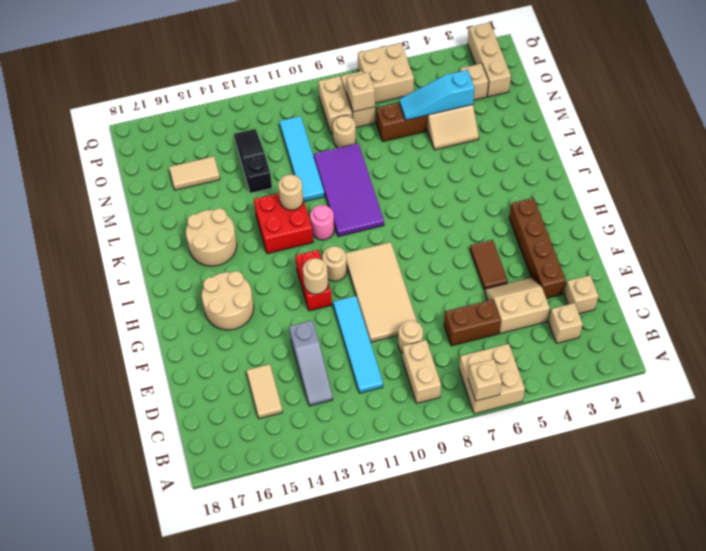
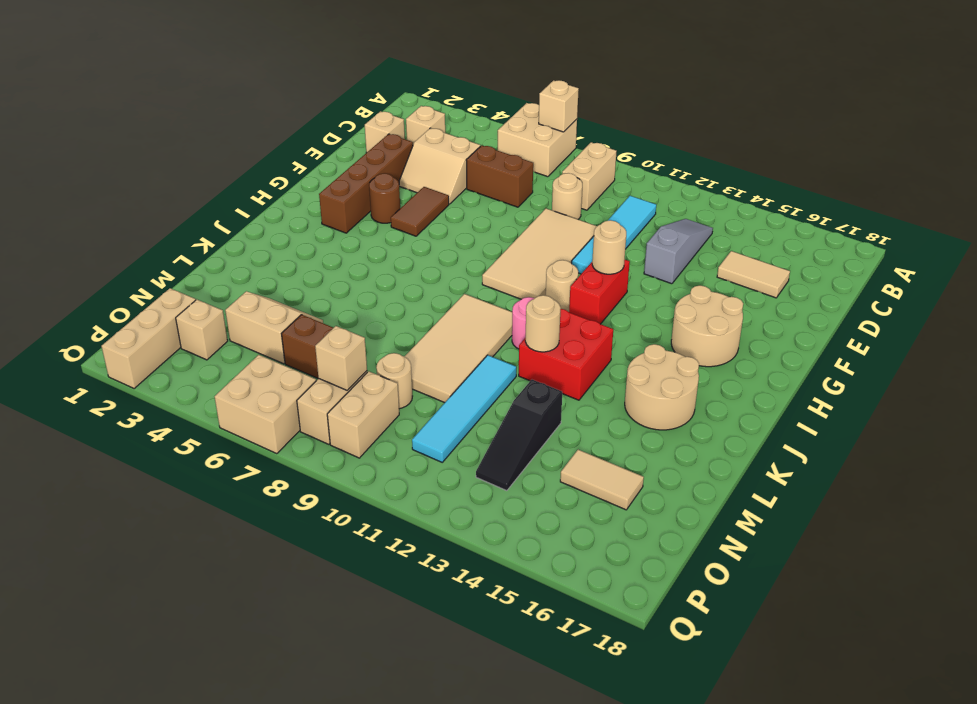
tan tile C15:D15 level 1 -> tan tile D15:D16 level 1
none -> brown round brick G4 level 1
purple tile J9:M10 level 1 -> tan tile J9:M10 level 1
cyan slope N4:N6 level 2 top 4 -> none

